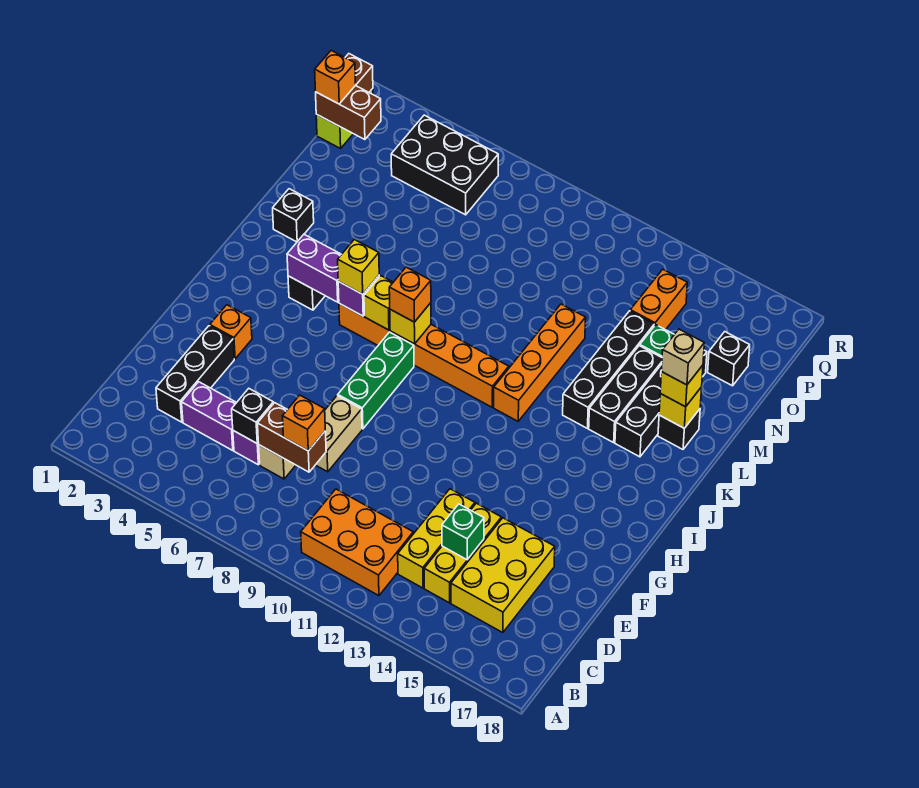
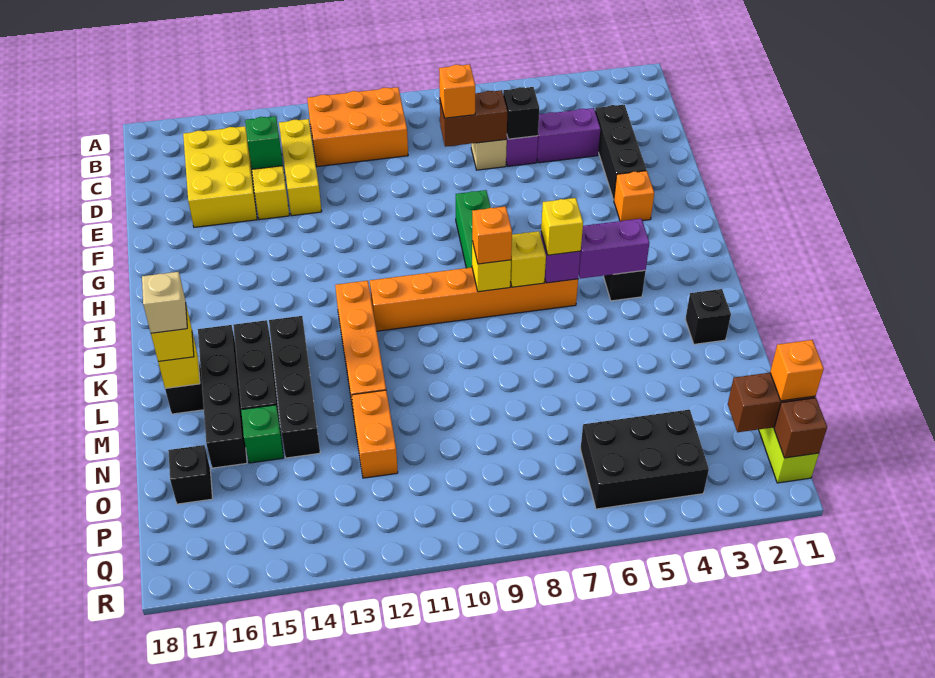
tan brick E8:F8 level 1 -> none
orange brick O14:P14 level 1 -> orange brick N12:O12 level 1

